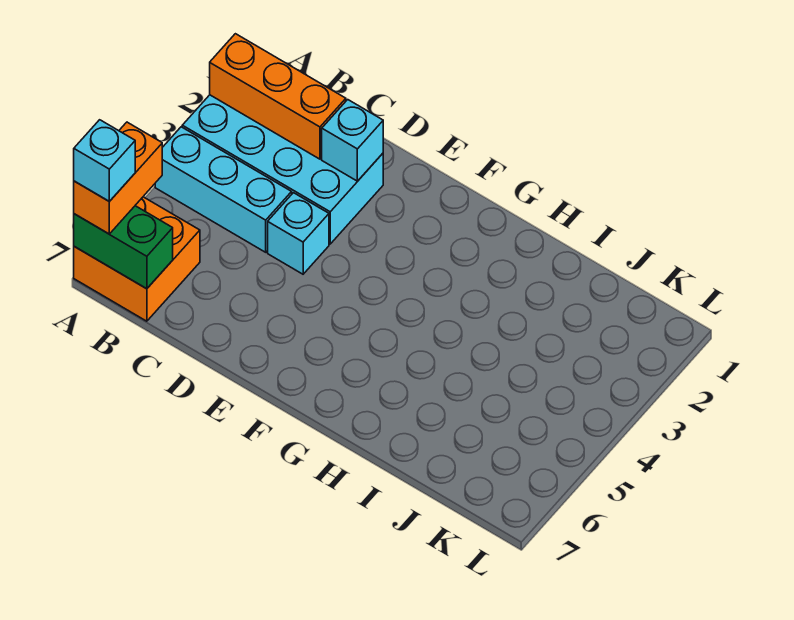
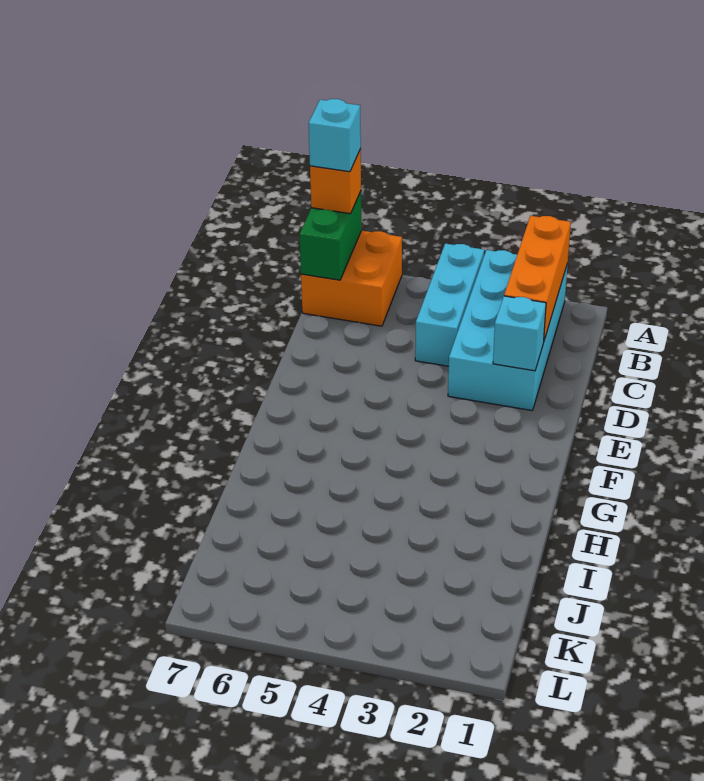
orange brick A6:A7 level 3 -> orange brick A7 level 3
cyan brick D4 level 1 -> none

